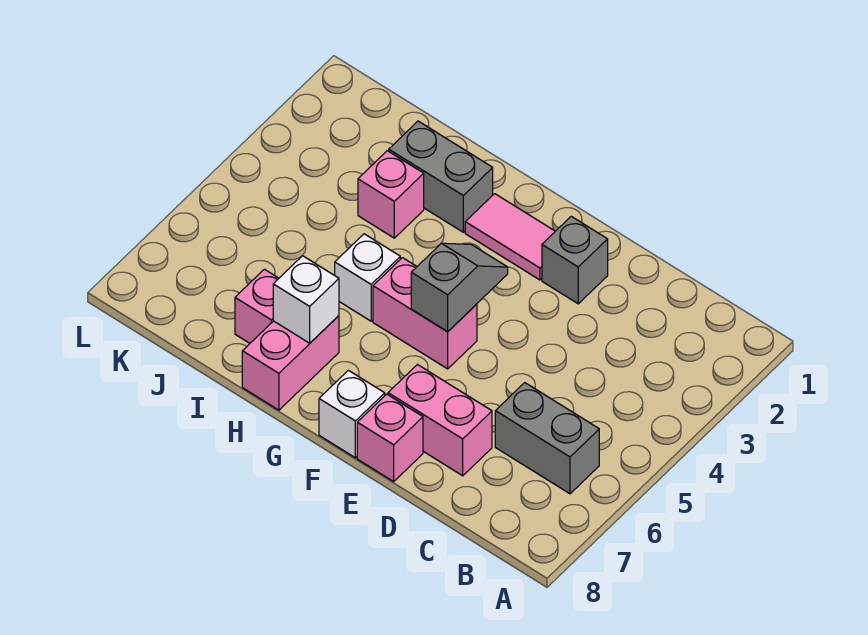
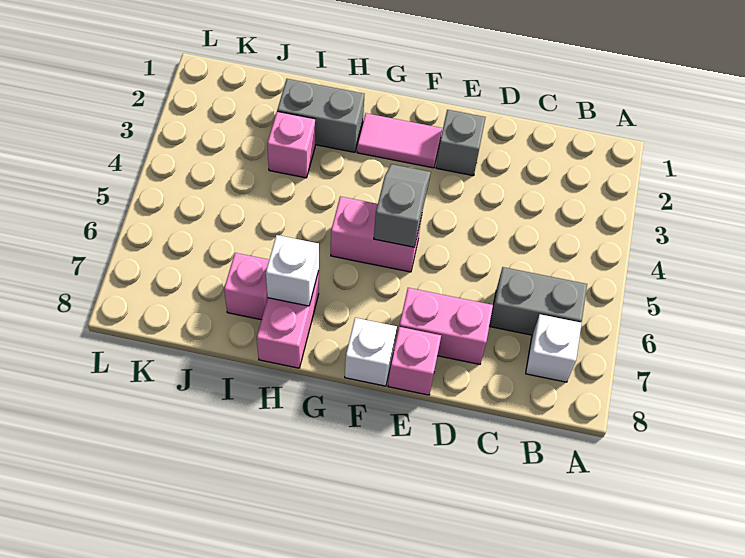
white brick H5 level 1 -> white brick B7 level 1

